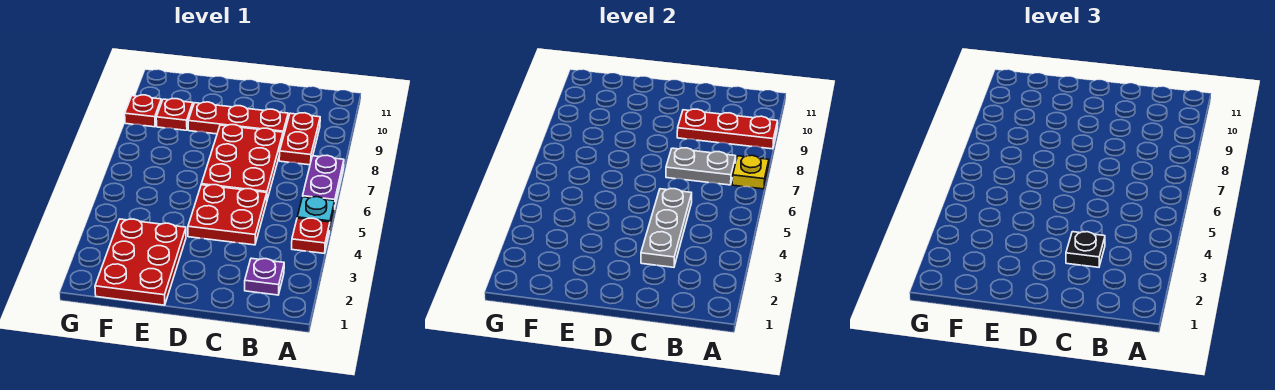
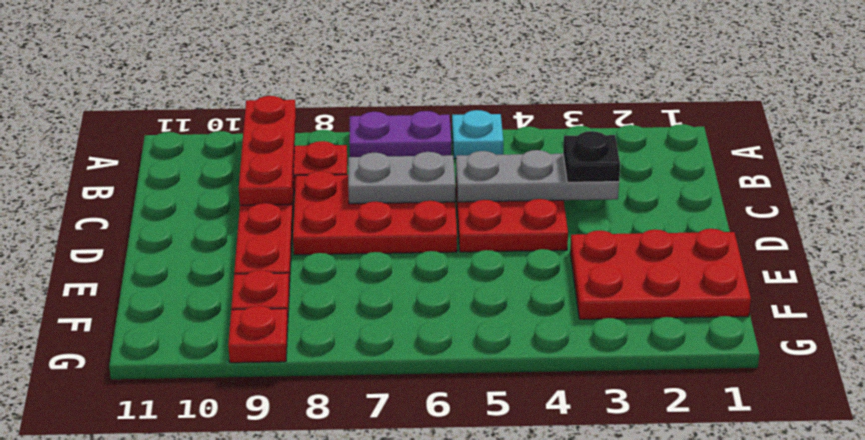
red plate A4 level 1 -> none
yellow plate A7 level 2 -> none
purple plate B2 level 1 -> none
grey plate B7:C7 level 2 -> grey plate C6:C7 level 2

